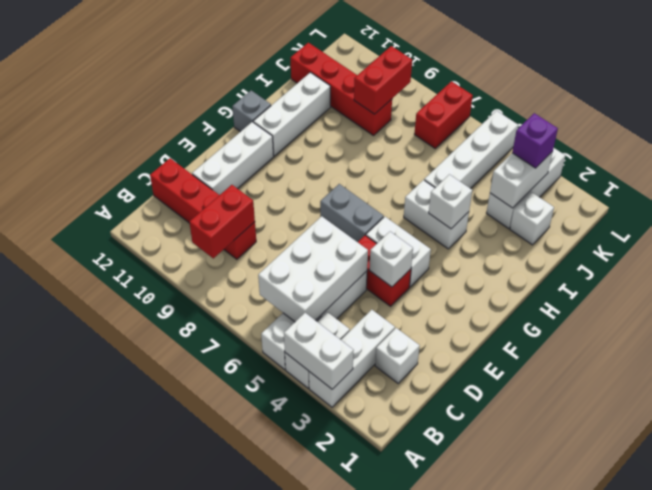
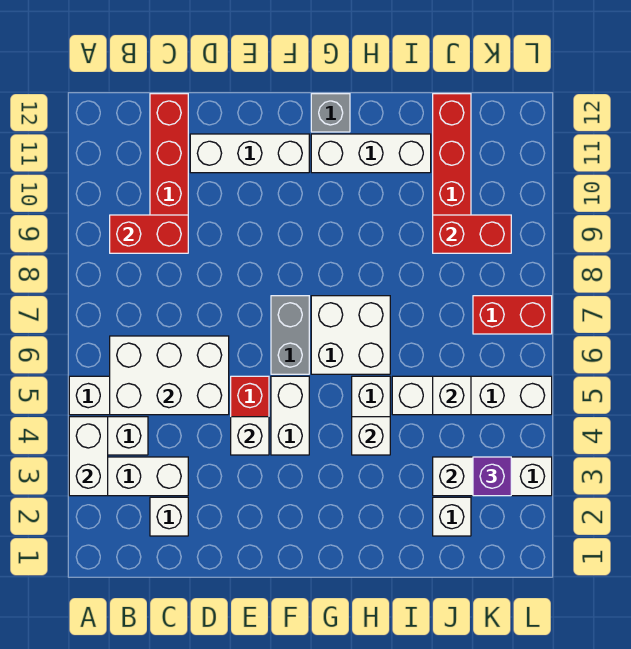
none -> white brick G6:H7 level 1
none -> white brick J5 level 2

